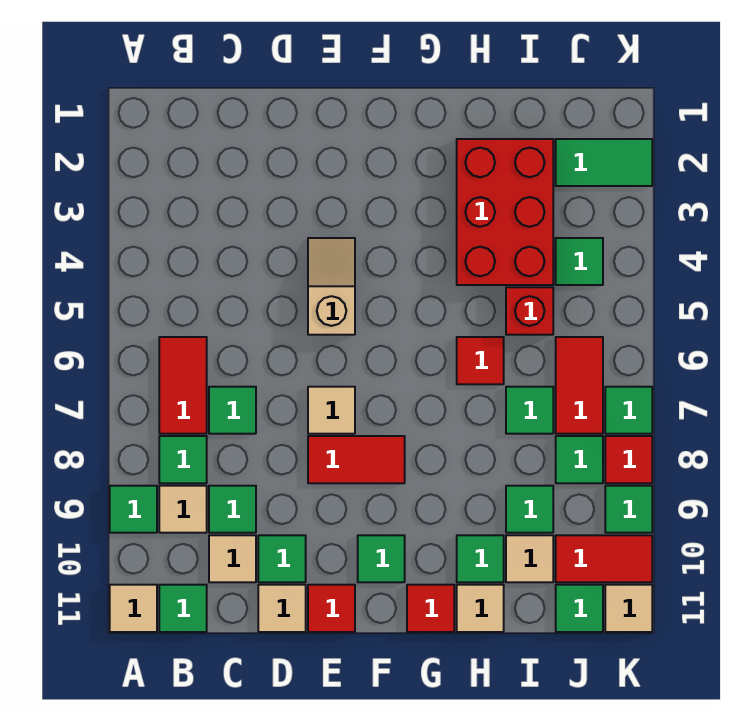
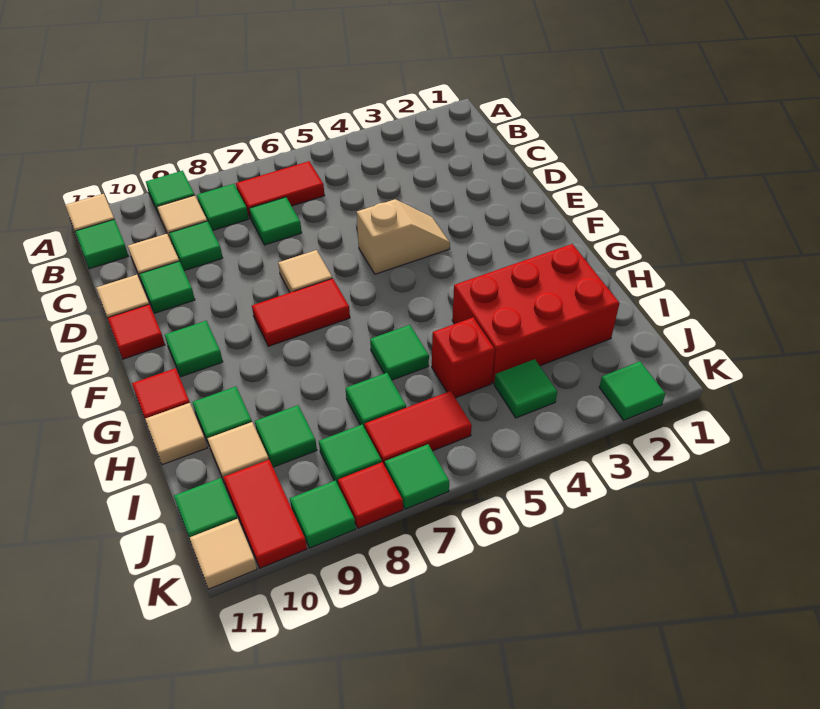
red tile E8:F8 level 1 -> red tile F7:F8 level 1
red tile H6 level 1 -> green tile H6 level 1
green tile J2:K2 level 1 -> green tile K2 level 1

